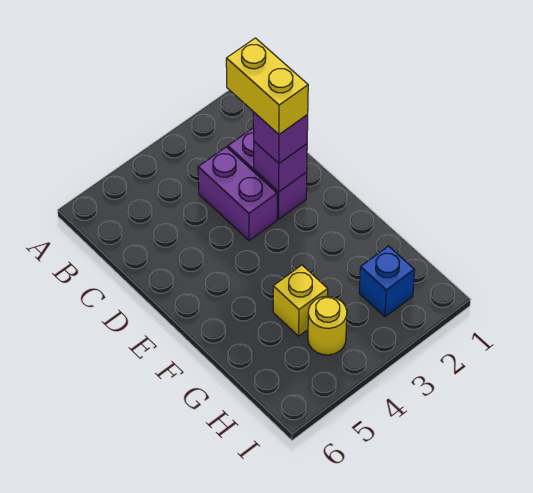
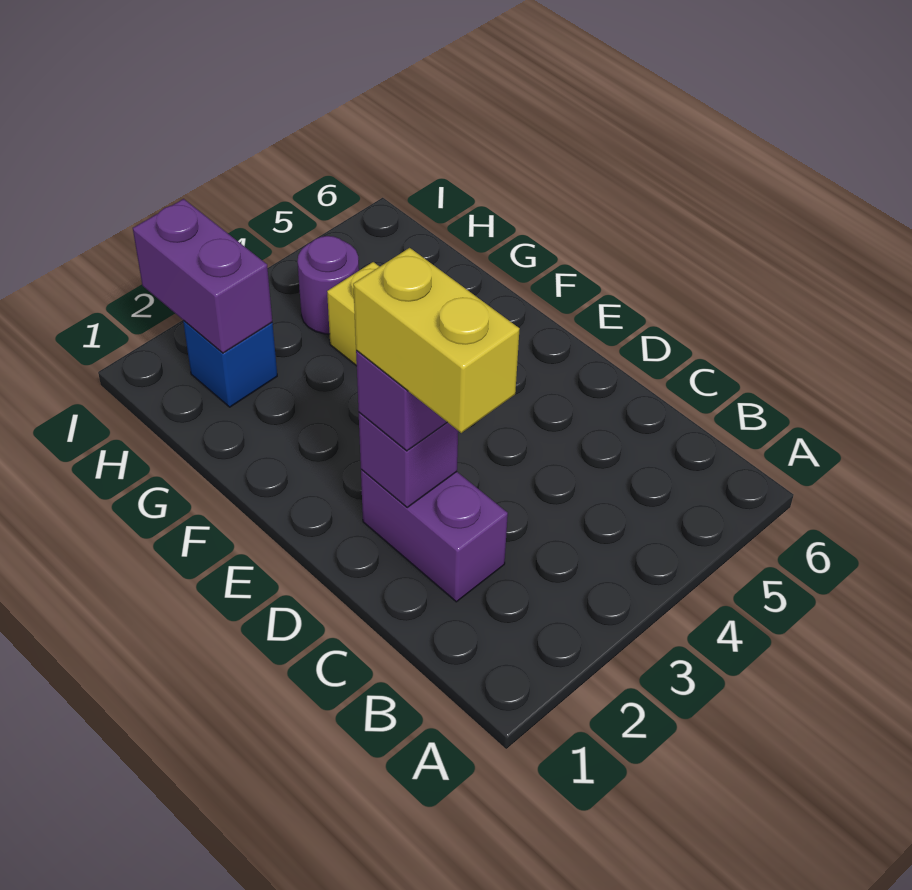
purple brick C3:D3 level 1 -> purple brick H2:I2 level 2
yellow round brick H4 level 1 -> purple round brick H4 level 1

